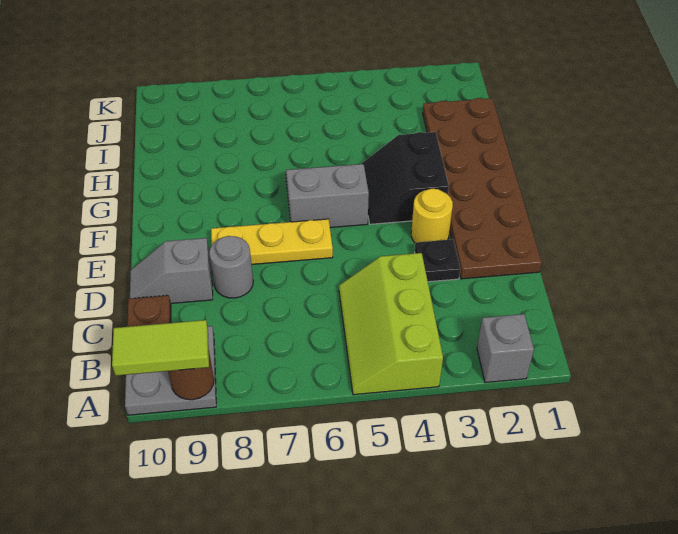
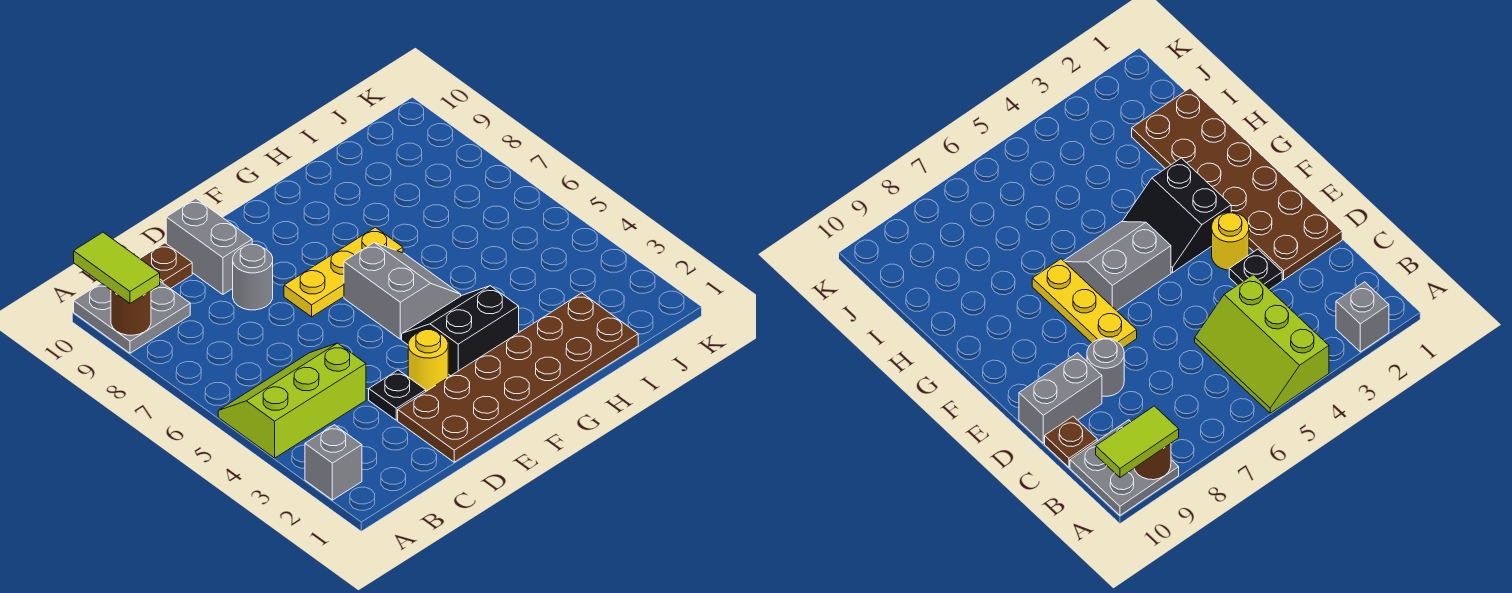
grey slope D9:D10 level 1 top 9 -> grey brick D9:D10 level 1
yellow plate E6:E8 level 1 -> yellow plate E7:G7 level 1

